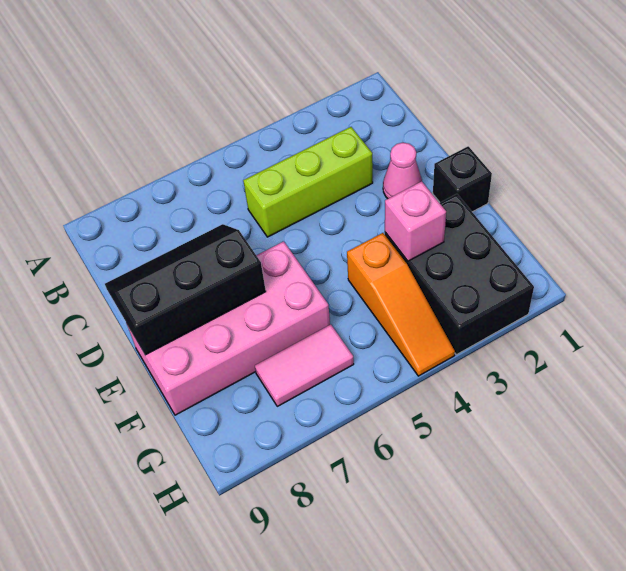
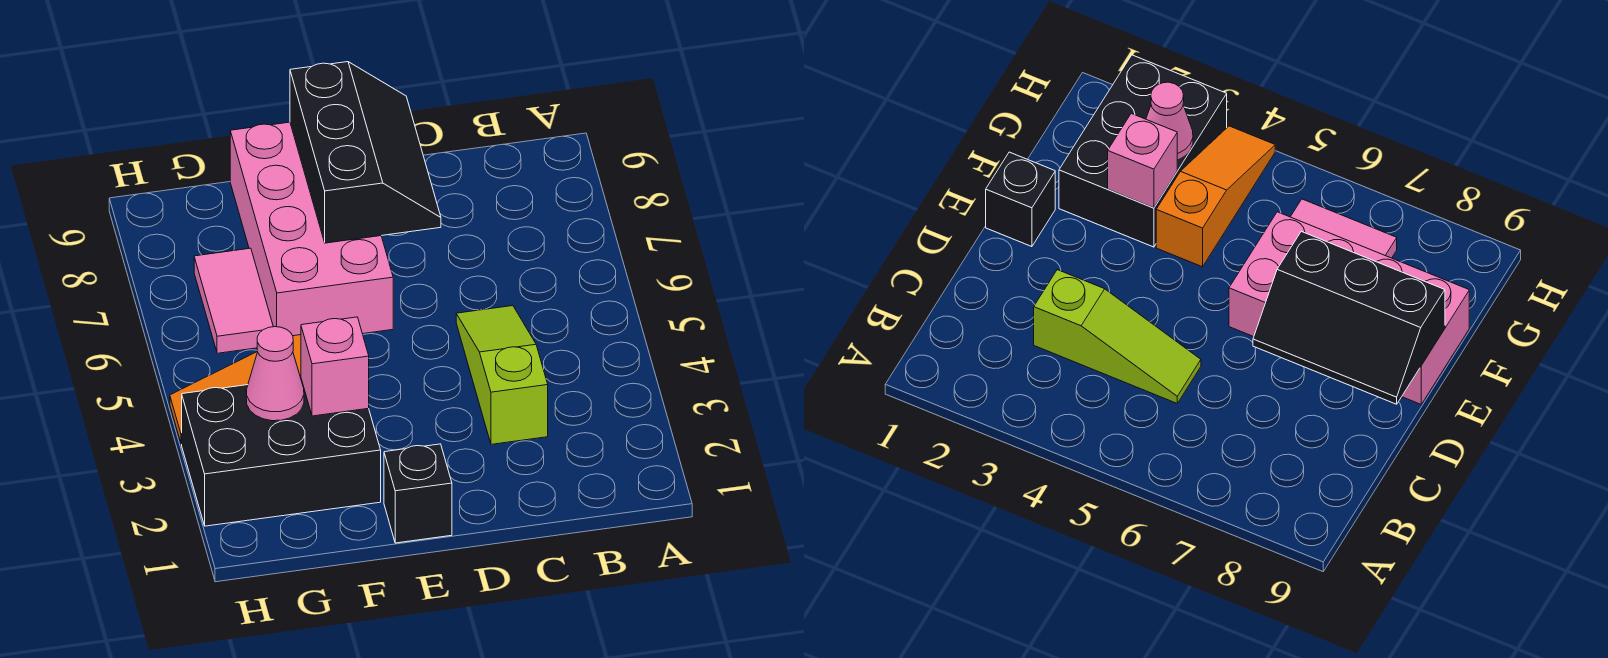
lime brick C3:C5 level 1 -> lime slope C3:C5 level 1 top 3
pink cone D2 level 1 -> pink cone G3 level 2

